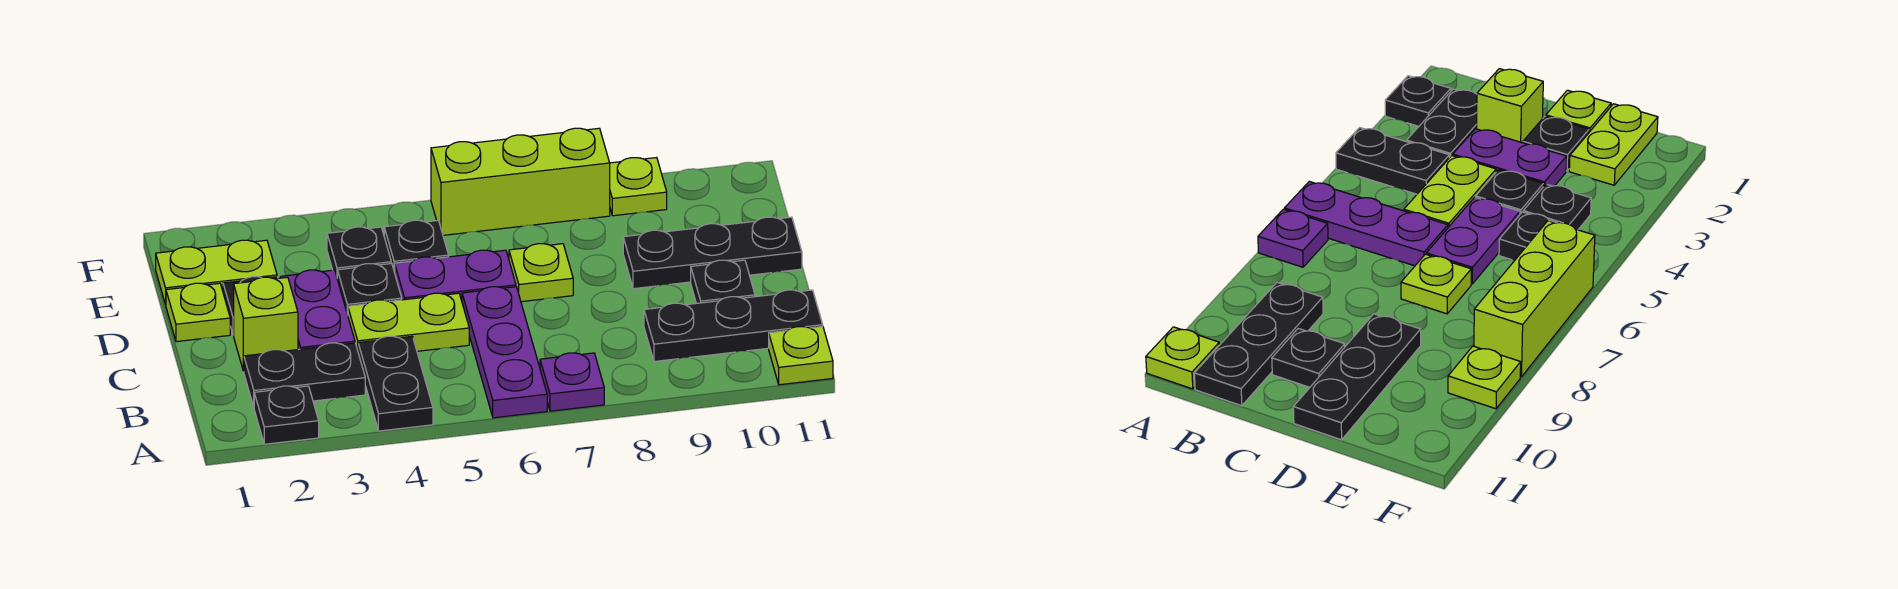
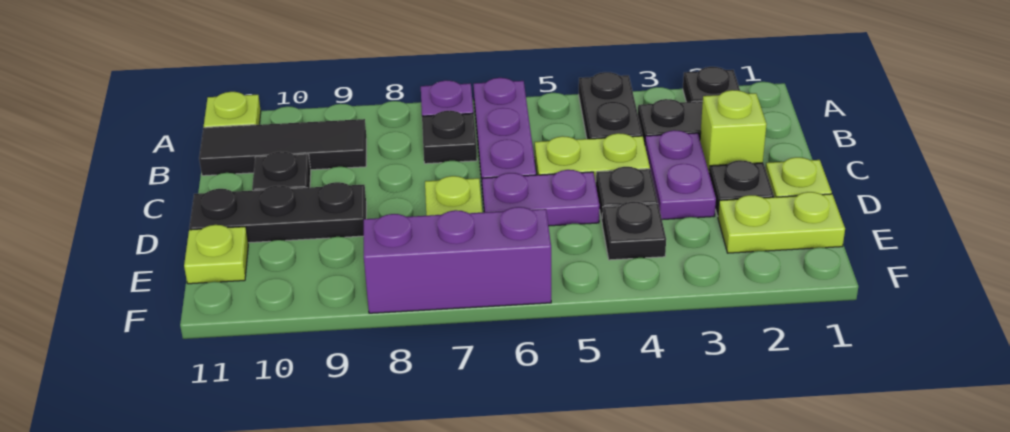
black plate B9:B11 level 1 -> black tile B9:B11 level 1
black plate E5 level 1 -> black plate B7 level 1
lime brick F6:F8 level 1 -> purple brick F6:F8 level 1
lime plate F9 level 1 -> lime plate E11 level 1

